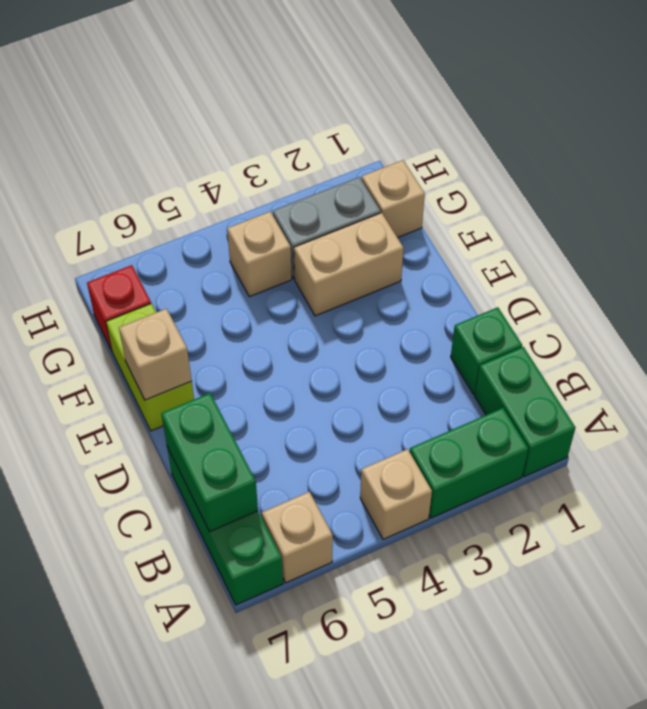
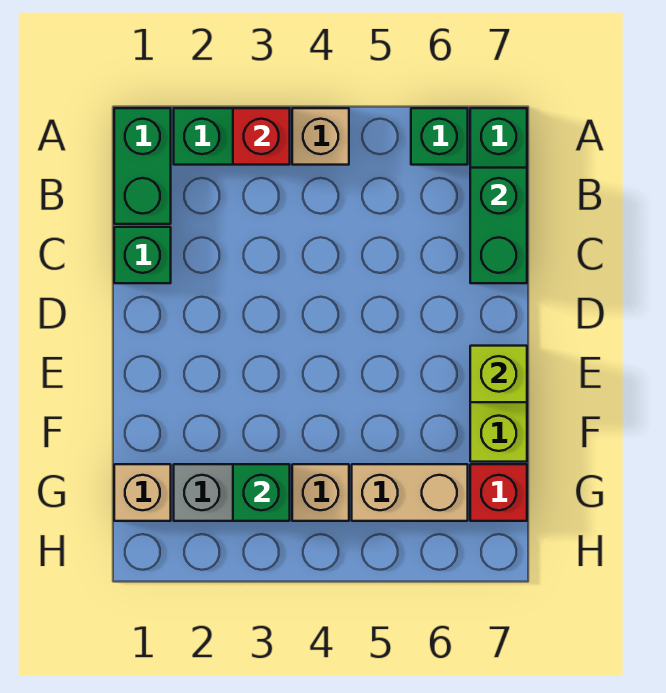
none -> red brick A3 level 2
tan brick A6 level 1 -> green brick A6 level 1
tan brick E7 level 2 -> lime brick E7 level 2
tan brick F2:F3 level 1 -> tan brick G5:G6 level 1
none -> green brick G3 level 2

